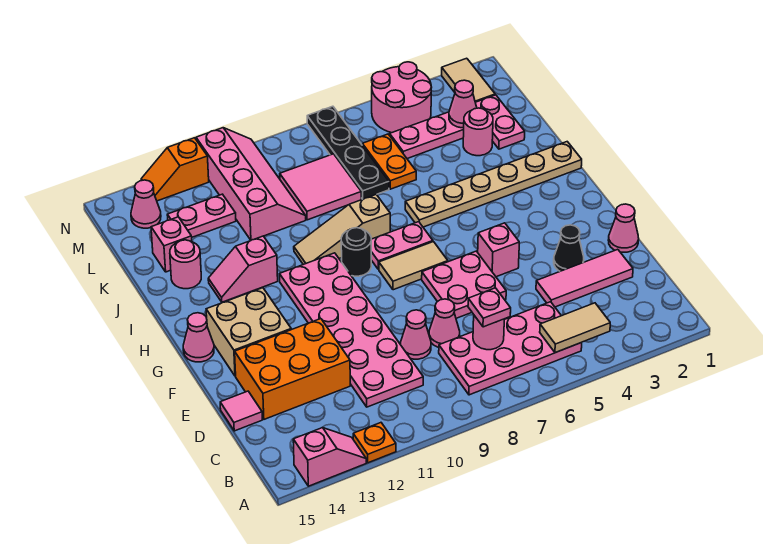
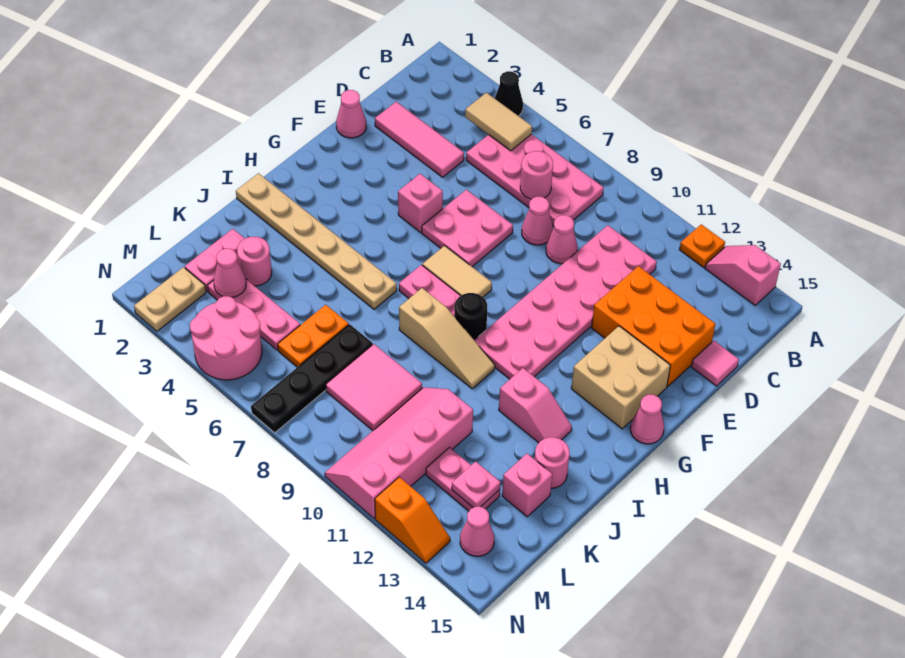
pink plate C7 level 3 -> pink plate L13 level 2
black cone E3 level 1 -> black cone A4 level 1
tan tile M2:N2 level 1 -> tan plate M2:N2 level 1

